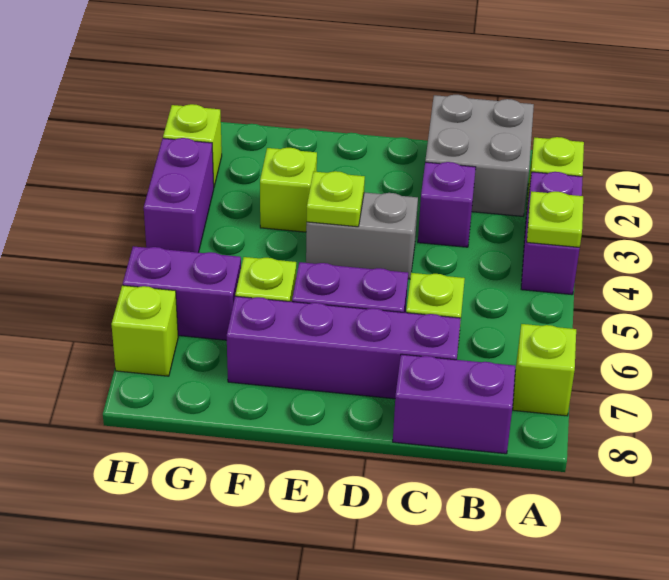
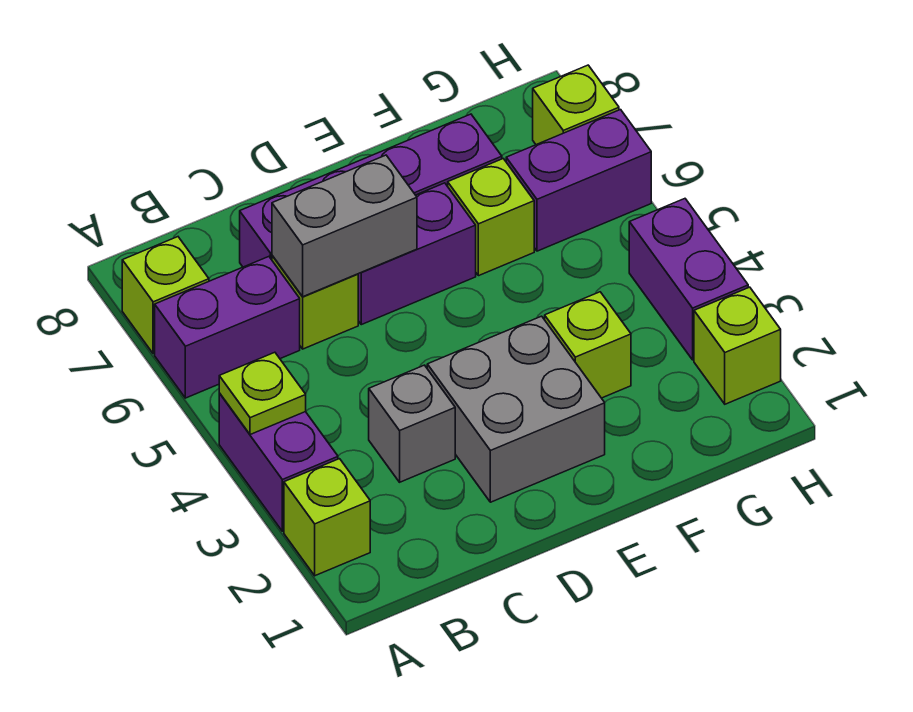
grey brick B1:C2 level 1 -> grey brick D2:E3 level 1
purple brick B8:C8 level 1 -> purple brick A6:B6 level 1
purple brick C3 level 1 -> grey brick C3 level 1
grey brick D4:E4 level 1 -> grey brick C6:D6 level 2
lime plate E4 level 2 -> none

